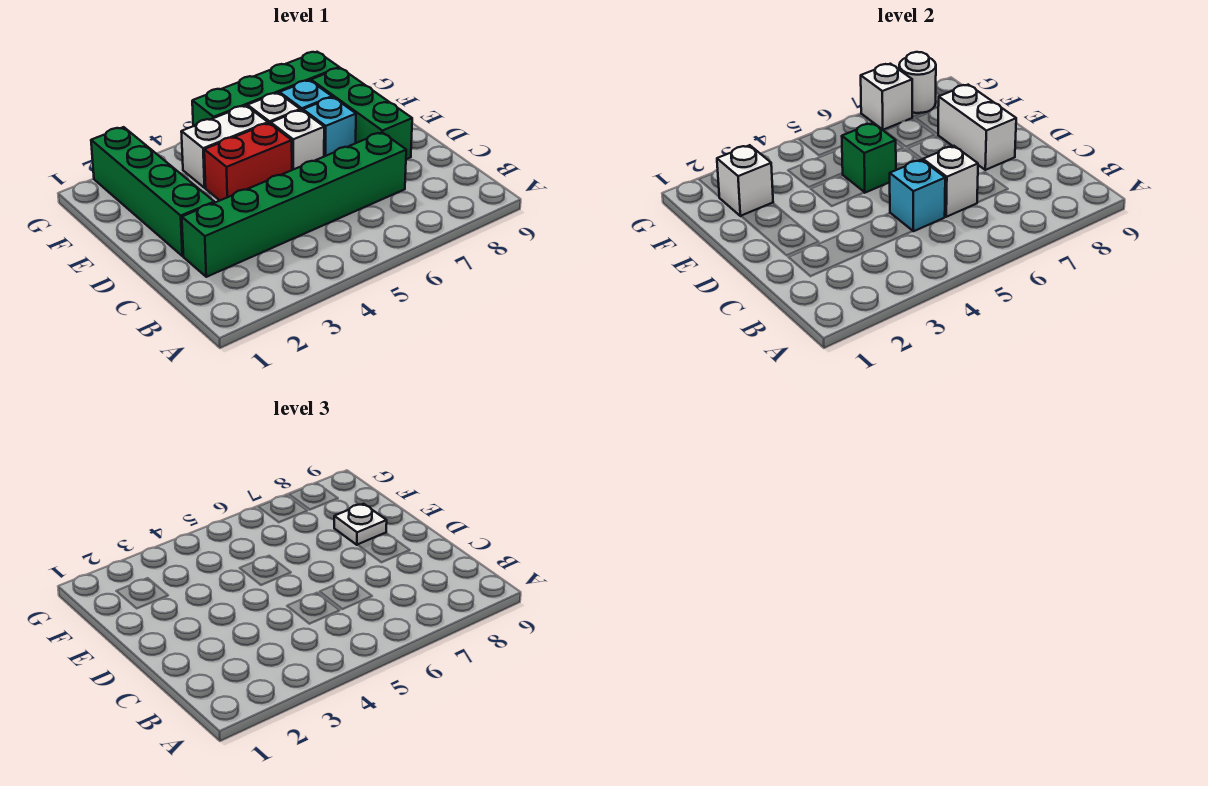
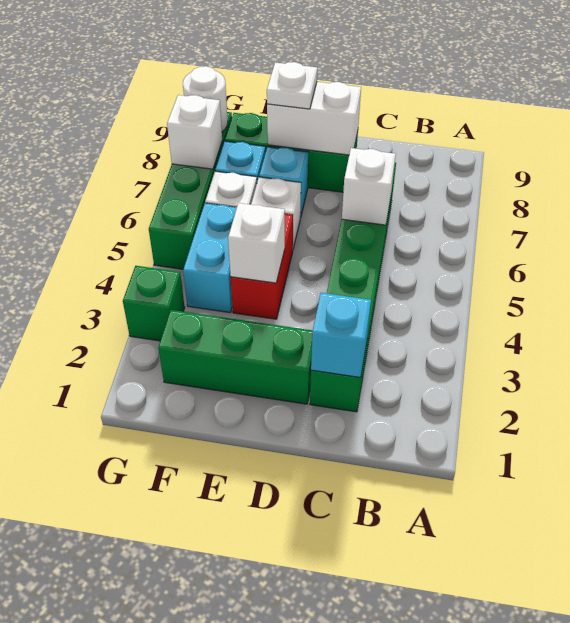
cyan brick C5 level 2 -> cyan brick C2 level 2
green brick D2:G2 level 1 -> green brick D2:F2 level 1
green brick E5 level 2 -> green brick G3 level 1
white brick F2 level 2 -> white brick E4 level 2
white brick F4:F5 level 1 -> cyan brick F4:F5 level 1

